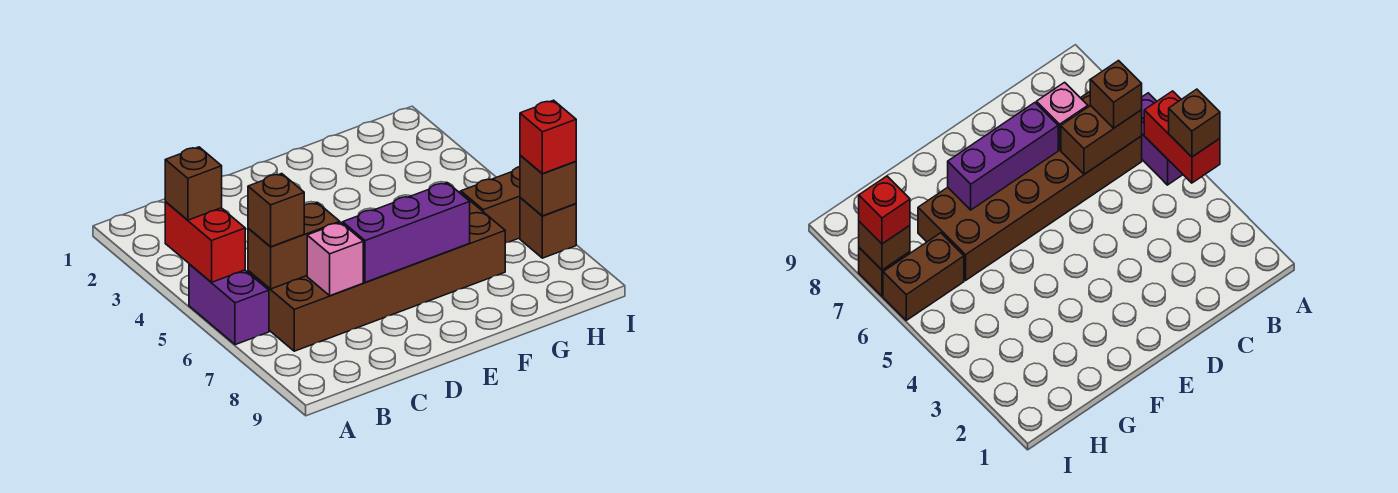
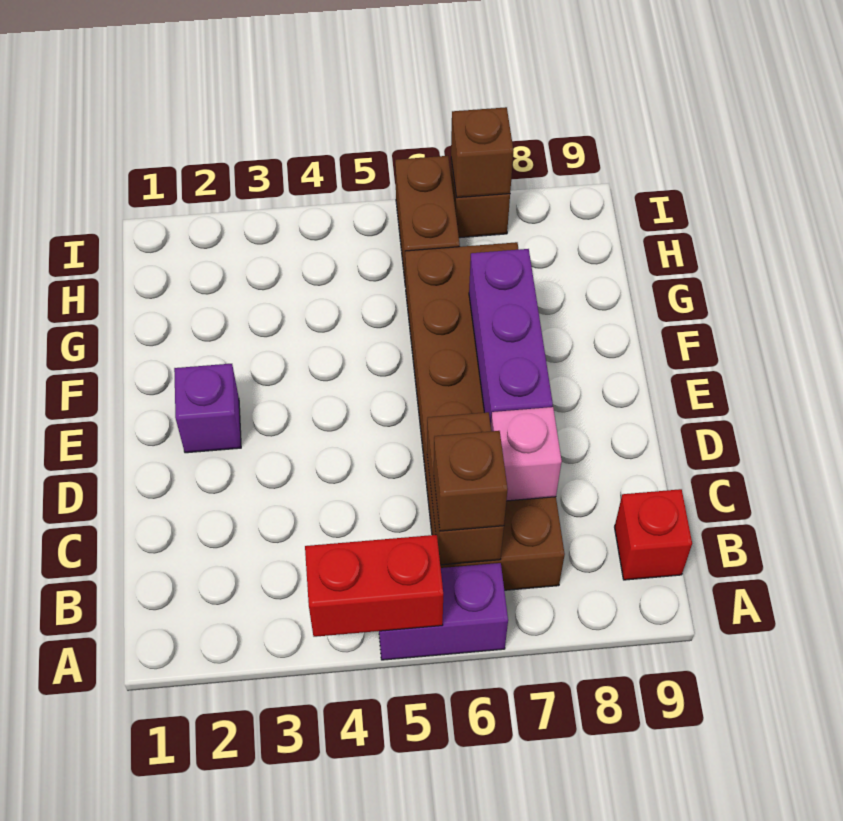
brown brick A4 level 3 -> none
none -> purple brick E2 level 1
red brick I7 level 3 -> red brick B9 level 1

